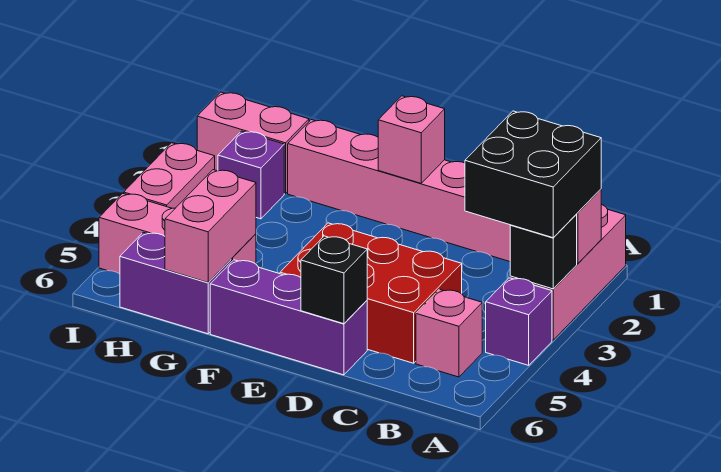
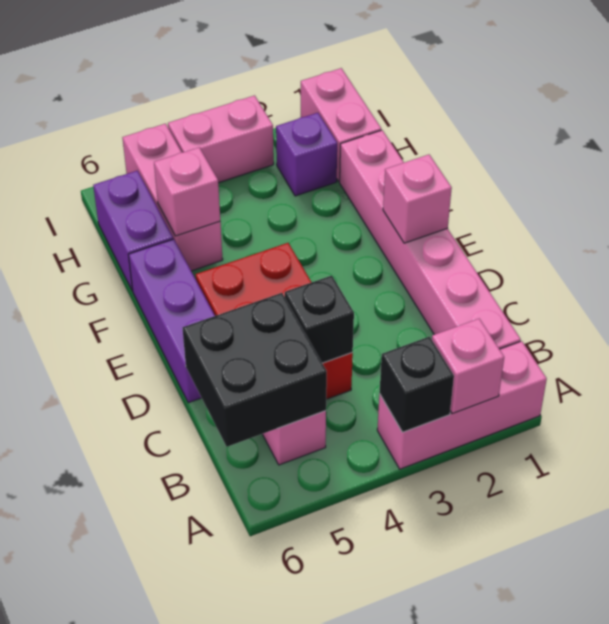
black brick A2:B3 level 3 -> black brick B5:C6 level 2
purple brick A4 level 1 -> none
black brick D6 level 2 -> black brick C4 level 2
pink brick G5:G6 level 2 -> pink brick G5 level 2

